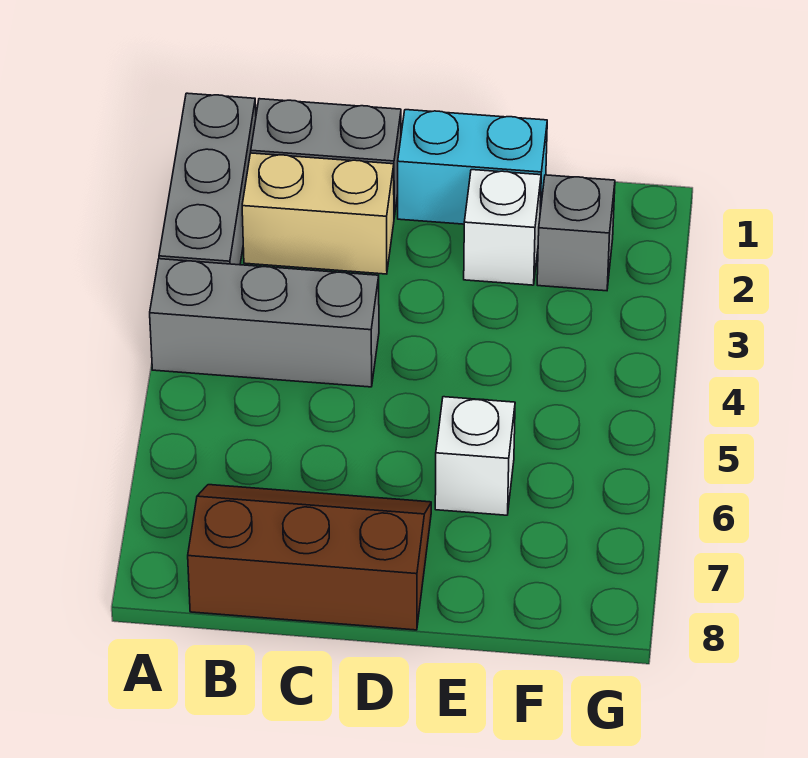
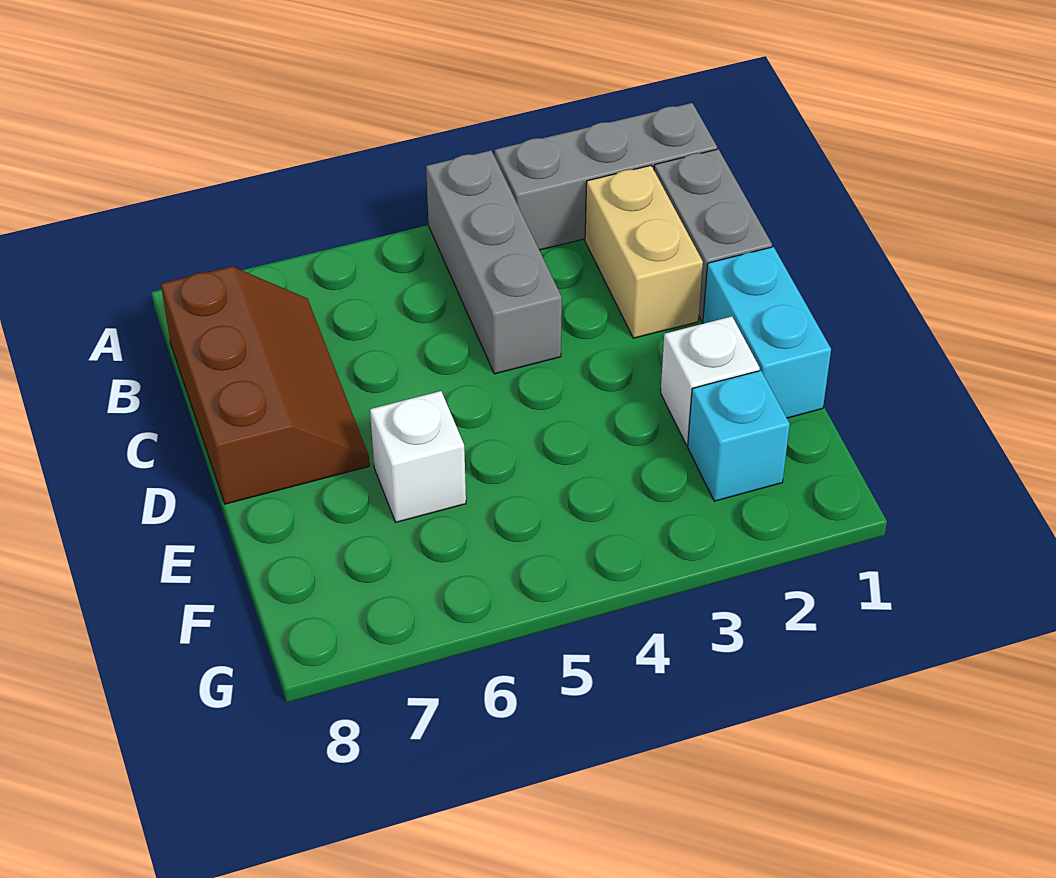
grey brick F2 level 1 -> cyan brick F2 level 1

